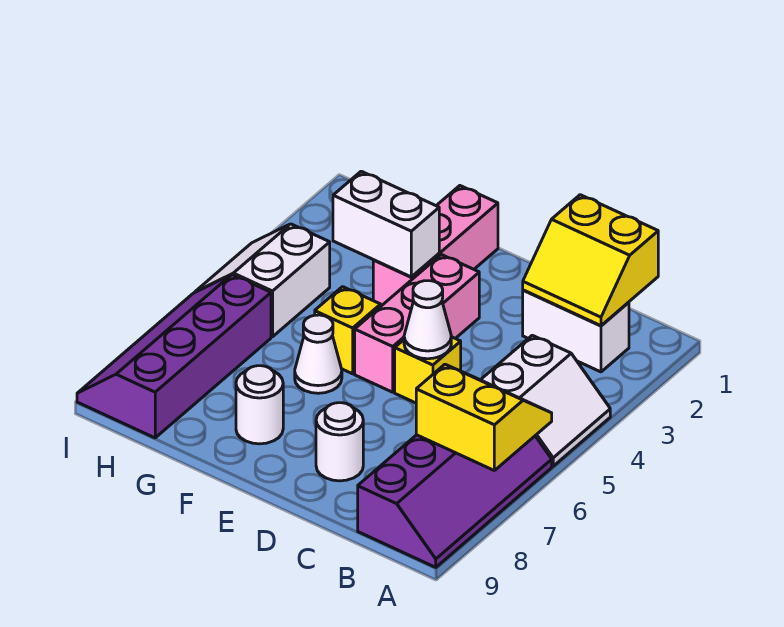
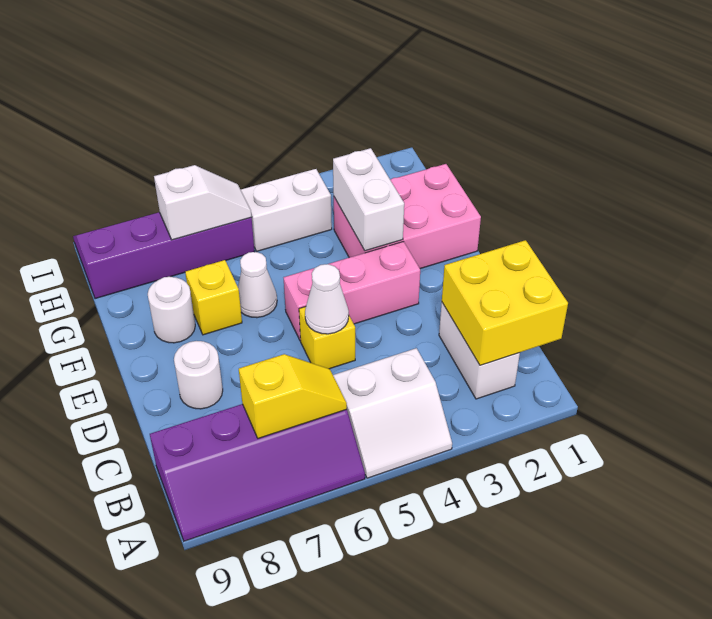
yellow slope A6:B7 level 2 top 7 -> yellow slope B6:B7 level 2 top 7
yellow slope B1:C2 level 2 top 1 -> yellow brick B1:C2 level 2
pink brick F1:F3 level 1 -> pink brick F1:G3 level 1
yellow brick F5 level 1 -> yellow brick F7 level 1
none -> white slope H6:H7 level 2 top 7

